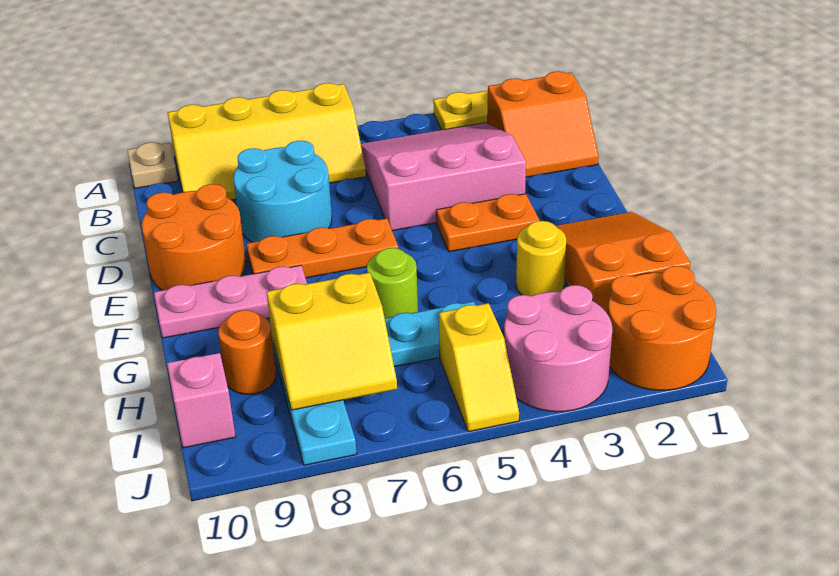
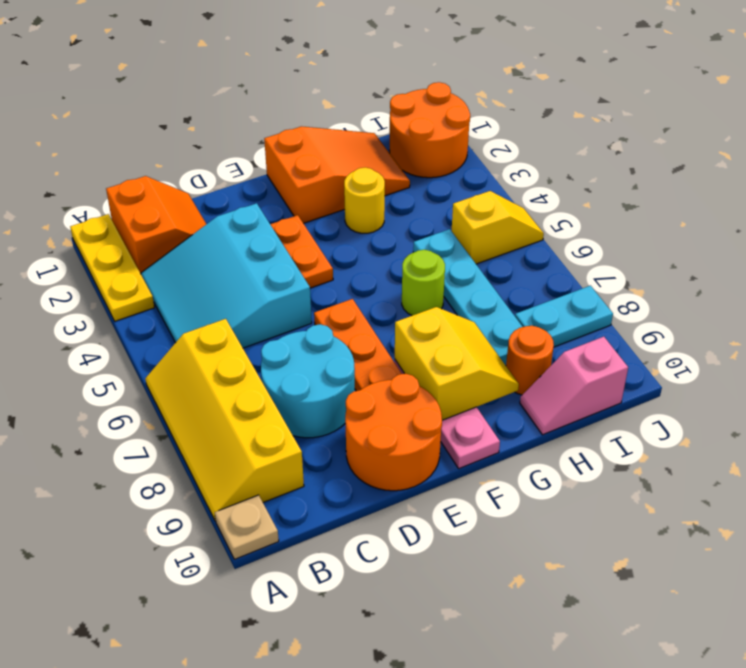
yellow slope A6:B9 level 1 top A -> yellow slope A6:B9 level 1 top B
pink slope B3:D5 level 1 top D -> cyan slope B3:D5 level 1 top D
orange slope F1:H2 level 1 top H -> orange slope F1:H2 level 1 top F
yellow slope H7:I8 level 2 top H -> yellow slope F8:G9 level 2 top F
pink round brick I3:J4 level 1 -> none

